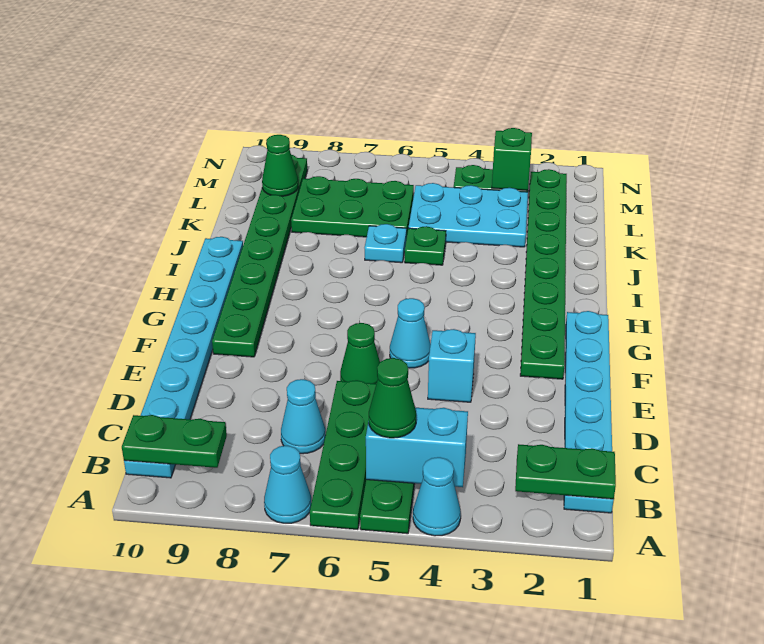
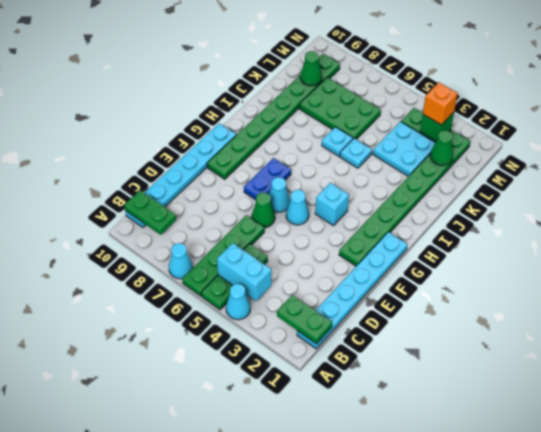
green cone B5 level 3 -> green cone L2 level 2
cyan plate B10:I10 level 1 -> cyan plate B10:G10 level 1
cyan cone C7 level 1 -> cyan cone F6 level 1
cyan brick E4 level 1 -> cyan brick G4 level 1
none -> blue plate F7:G7 level 1
green plate J5 level 1 -> cyan plate J5 level 1
cyan plate K3:L5 level 1 -> cyan plate K3:L4 level 1
none -> orange brick M3 level 3

